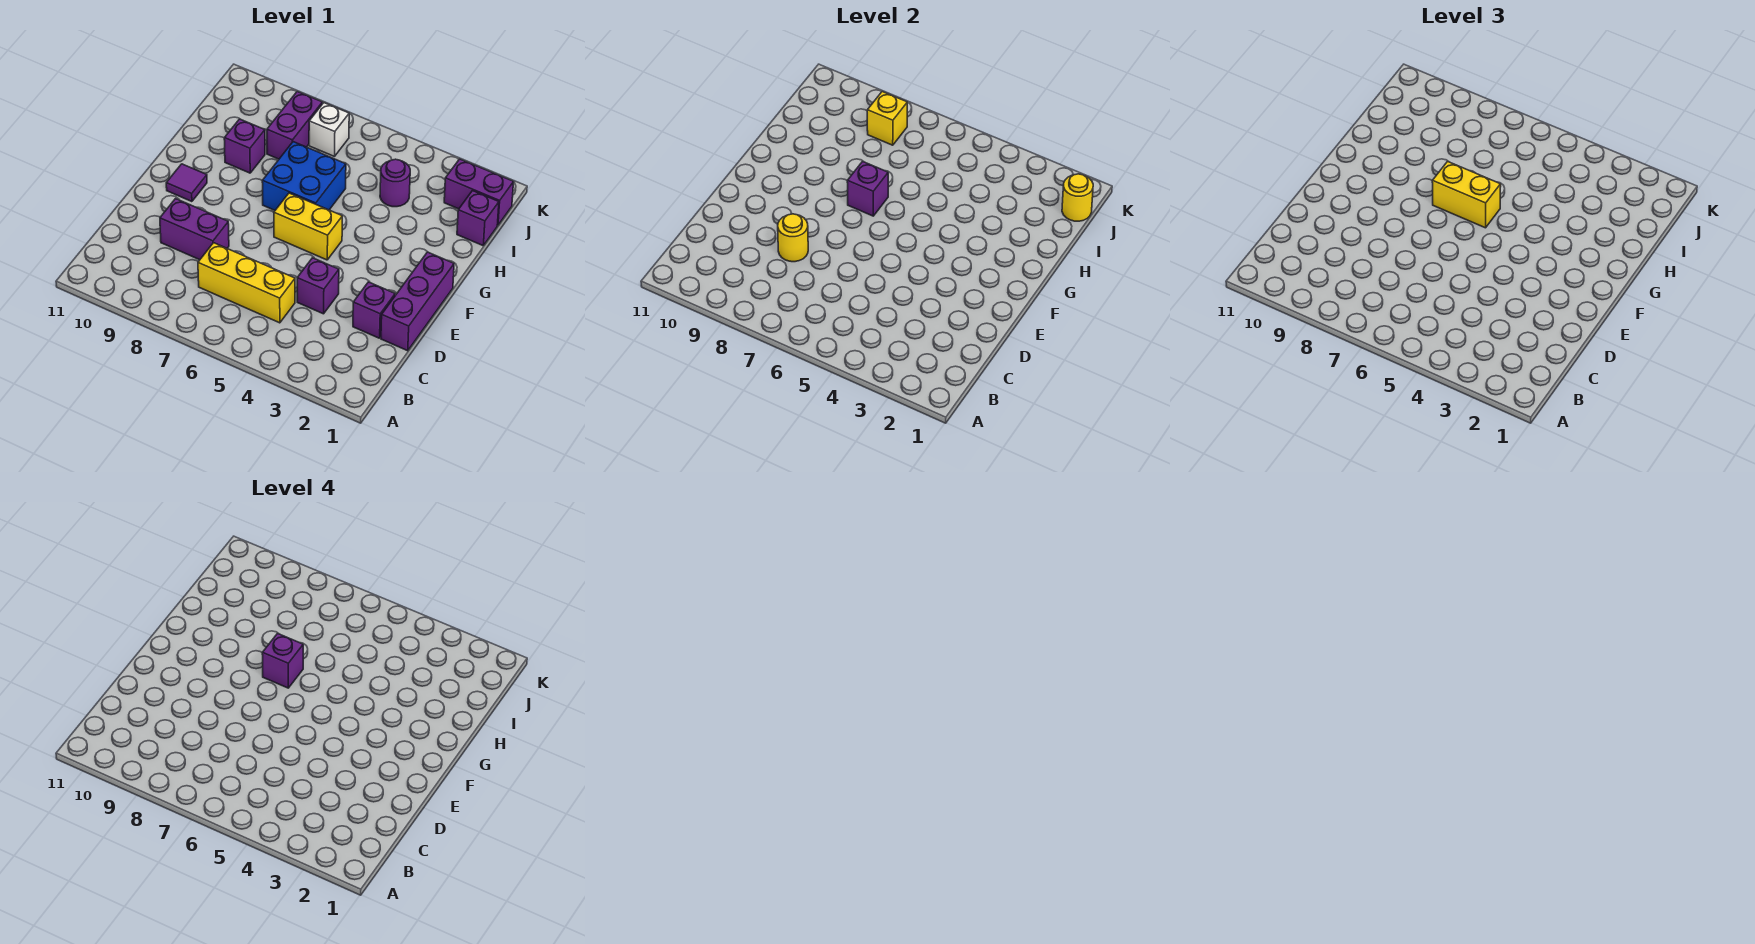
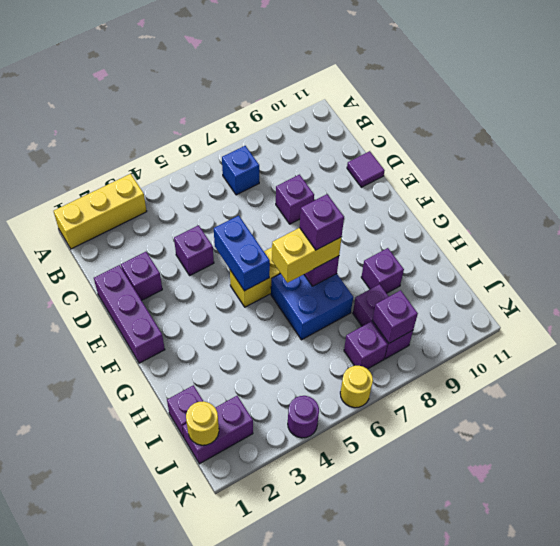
none -> blue brick B7 level 1
yellow brick C5:C7 level 1 -> yellow brick A1:A3 level 1
purple brick D8:D9 level 1 -> purple brick D8 level 1
yellow round brick D8 level 2 -> yellow round brick K6 level 1
none -> blue brick E5:F5 level 2
purple tile F10 level 1 -> purple tile D11 level 1
purple round brick I4 level 1 -> purple round brick K4 level 1
white brick J7 level 1 -> purple brick J7 level 1
yellow brick J8 level 2 -> purple brick J8 level 2

